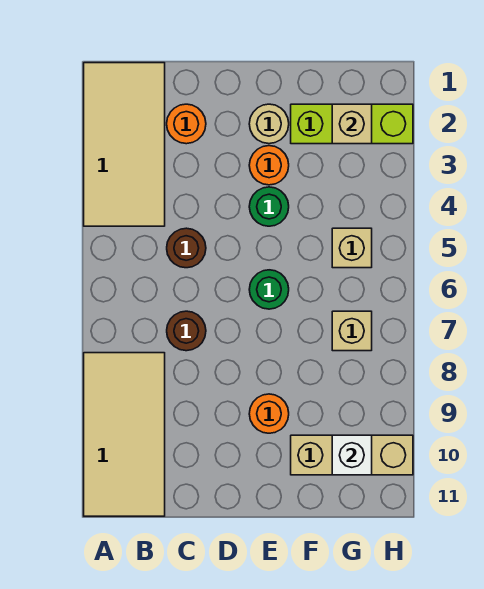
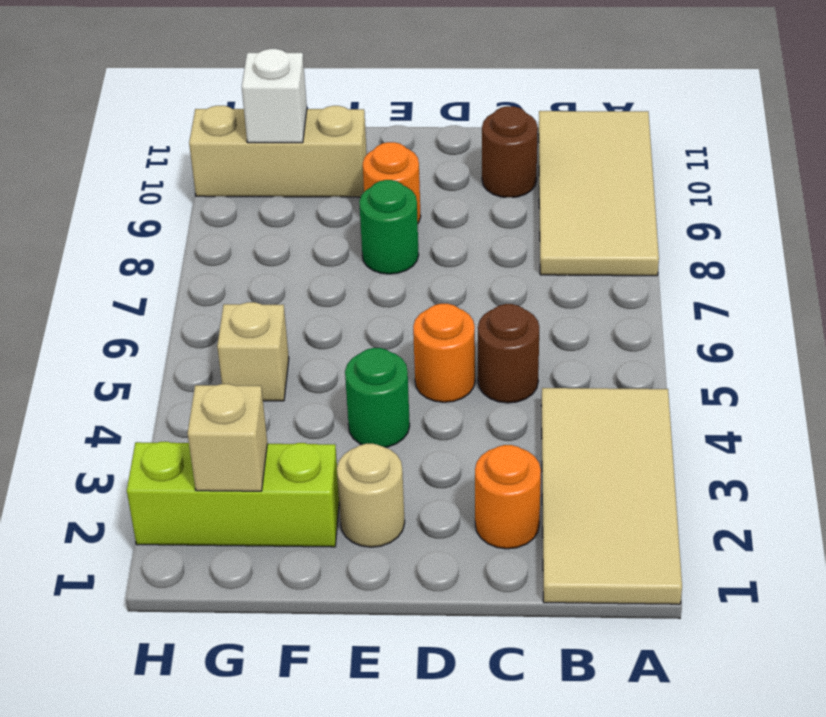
brown round brick C7 level 1 -> brown round brick C10 level 1
orange round brick E3 level 1 -> orange round brick D5 level 1
green round brick E6 level 1 -> green round brick E8 level 1
tan brick G7 level 1 -> none

